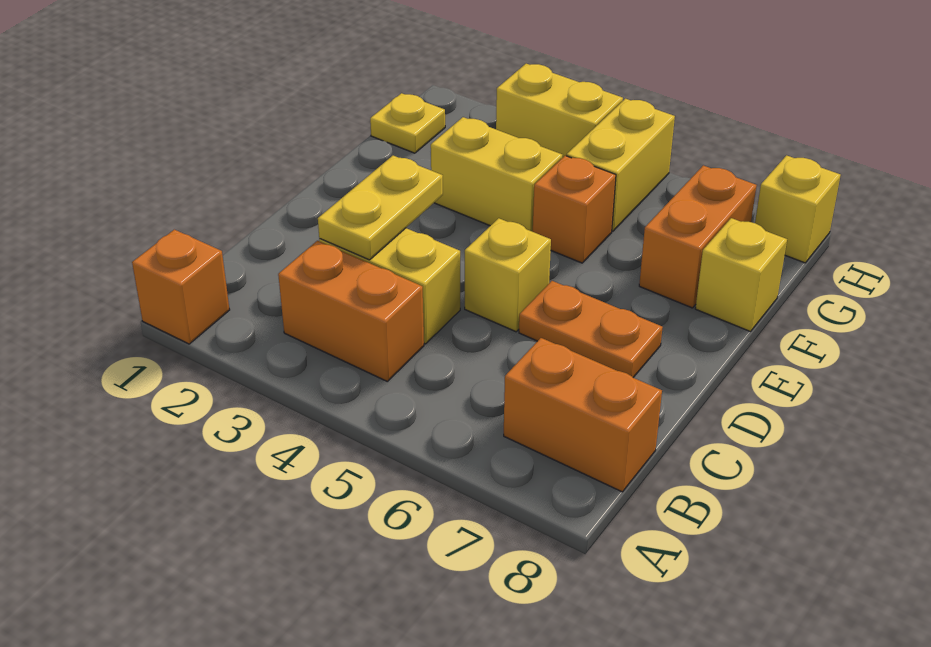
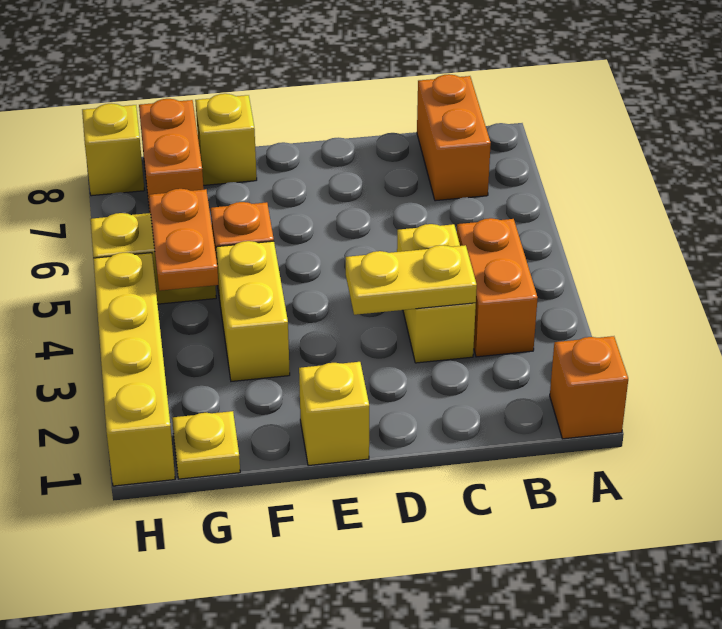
yellow brick D5 level 1 -> yellow brick E1 level 1
orange plate D6:D7 level 1 -> orange plate G4:G5 level 2
orange brick F7:G7 level 1 -> orange brick G7:G8 level 1
yellow brick H3:H4 level 1 -> yellow brick H1:H4 level 1

